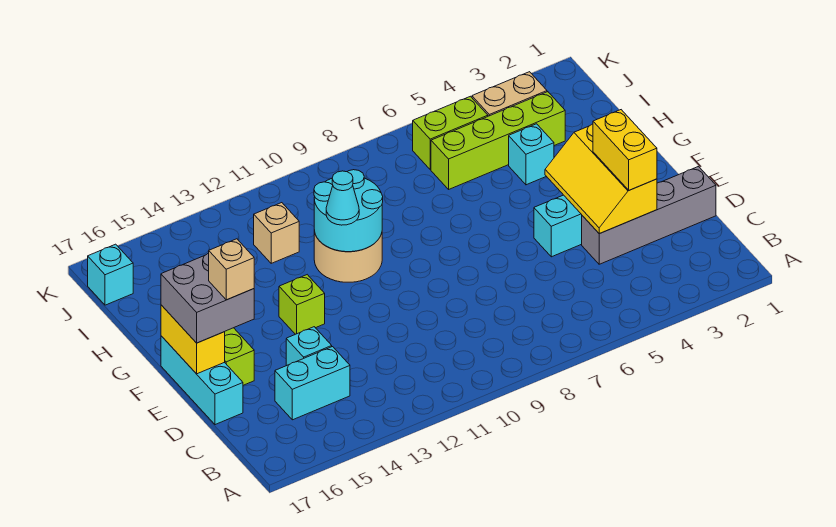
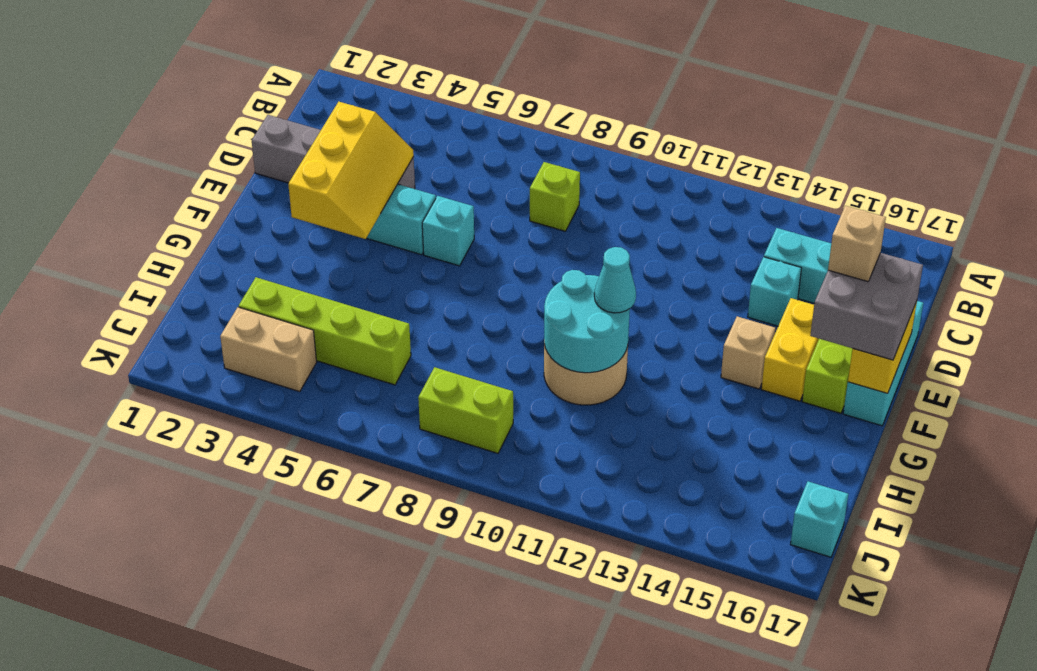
yellow brick D3:E3 level 3 -> yellow brick E15:F15 level 1
lime brick F13 level 1 -> lime brick C8 level 1
cyan brick H4 level 1 -> cyan brick E6 level 1
tan brick I12 level 1 -> tan brick F14 level 1
lime brick J5:J6 level 1 -> lime brick J8:J9 level 1

